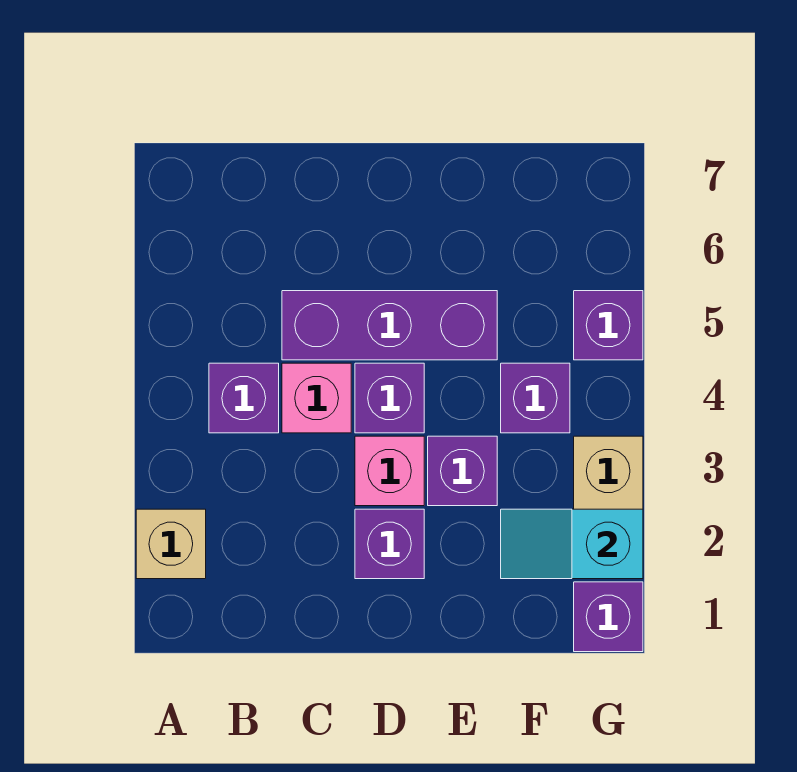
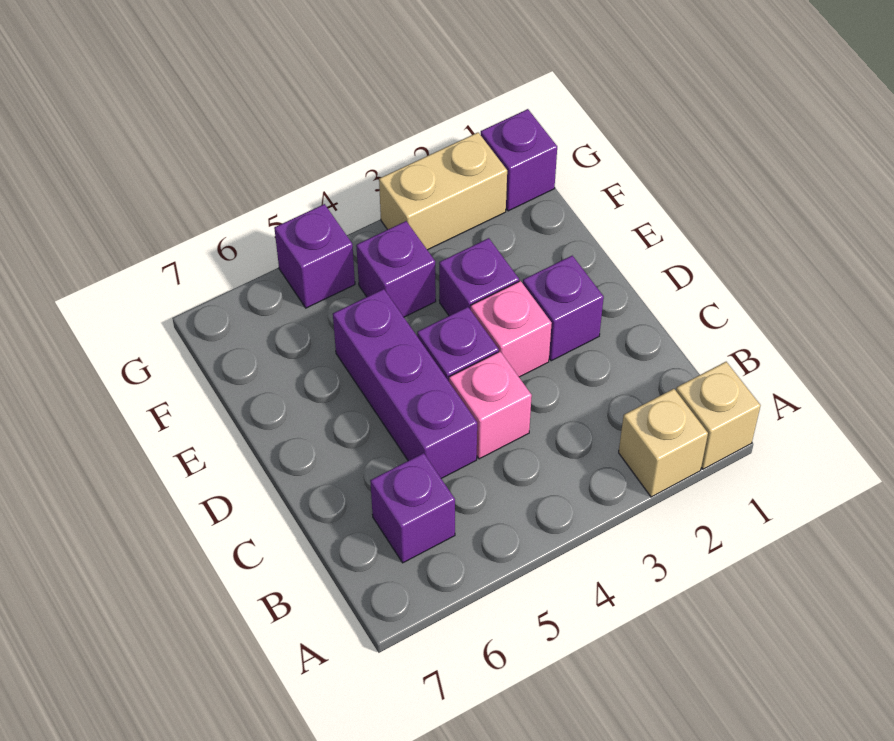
none -> tan brick A1 level 1
purple brick B4 level 1 -> purple brick B6 level 1
cyan slope F2:G2 level 2 top G -> none

